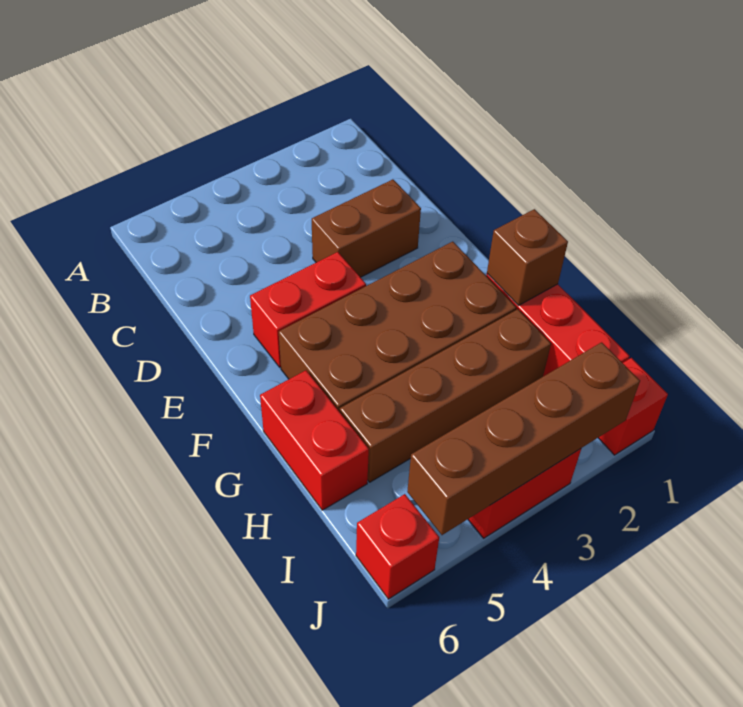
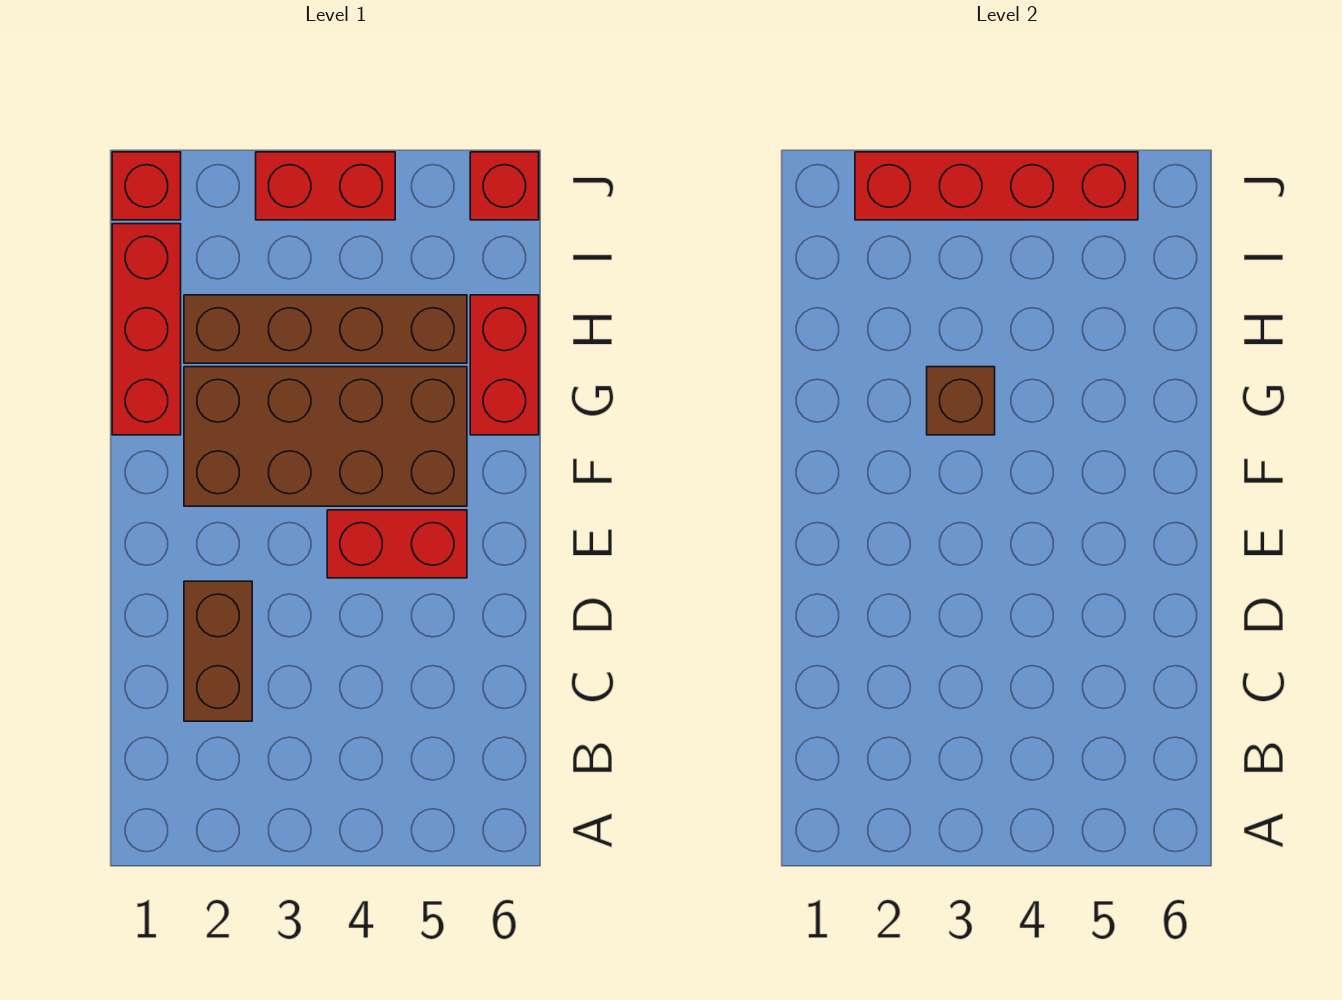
brown brick D2:D3 level 1 -> brown brick C2:D2 level 1
brown brick G1 level 2 -> brown brick G3 level 2
brown brick J2:J5 level 2 -> red brick J2:J5 level 2

